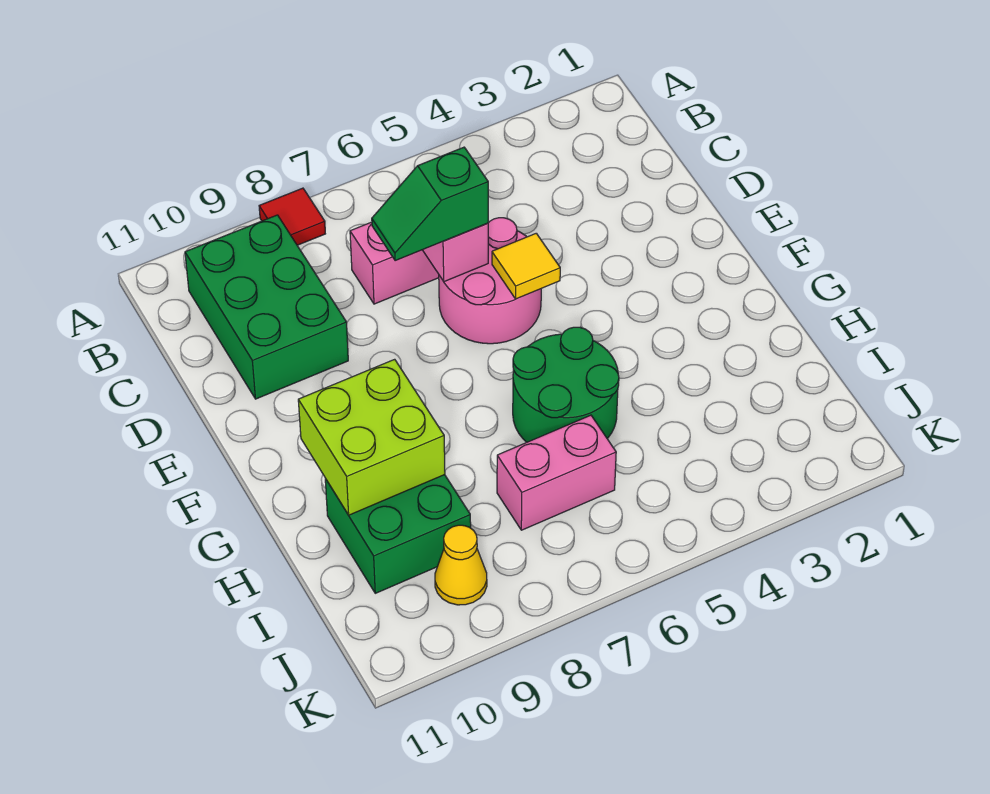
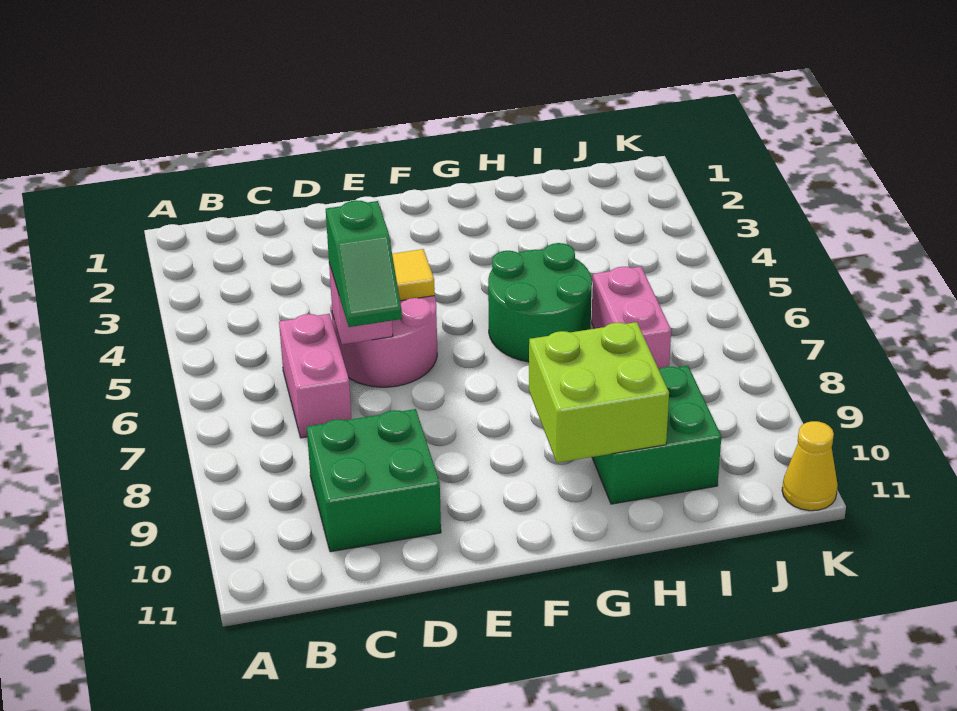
red tile A8 level 1 -> none
green brick B9:D10 level 1 -> green brick C9:D10 level 1
yellow cone J9 level 1 -> yellow cone K11 level 1

